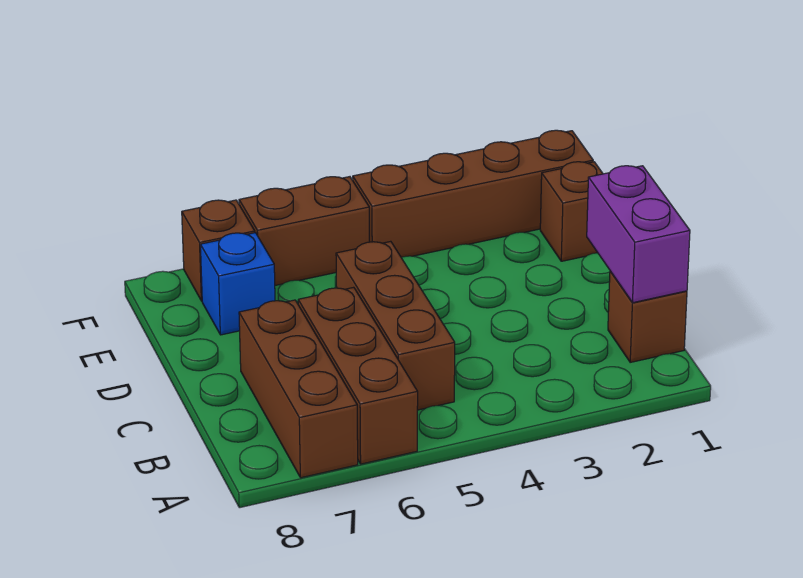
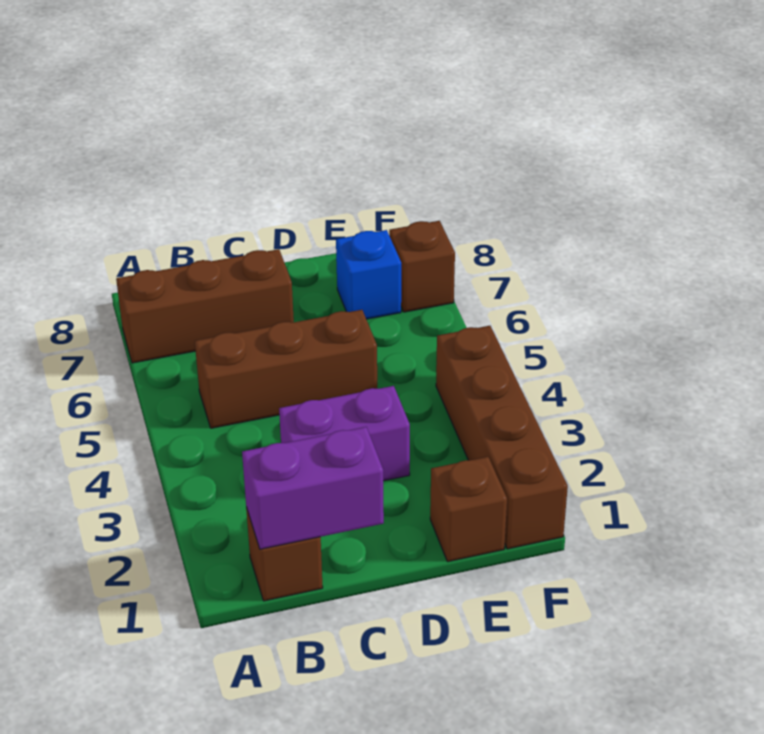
brown brick A6:C6 level 1 -> none
none -> purple brick C3:D3 level 1
brown brick F5:F6 level 1 -> none

